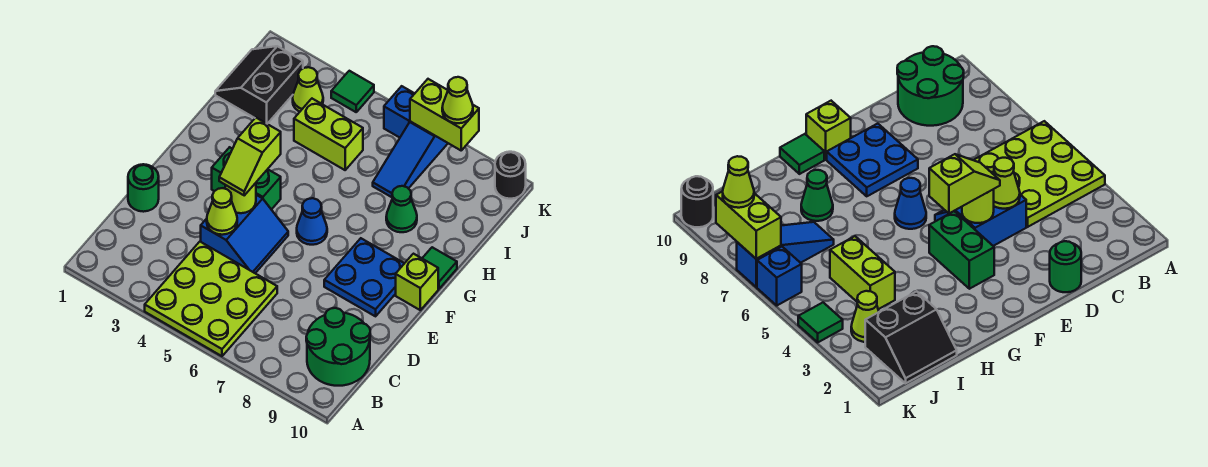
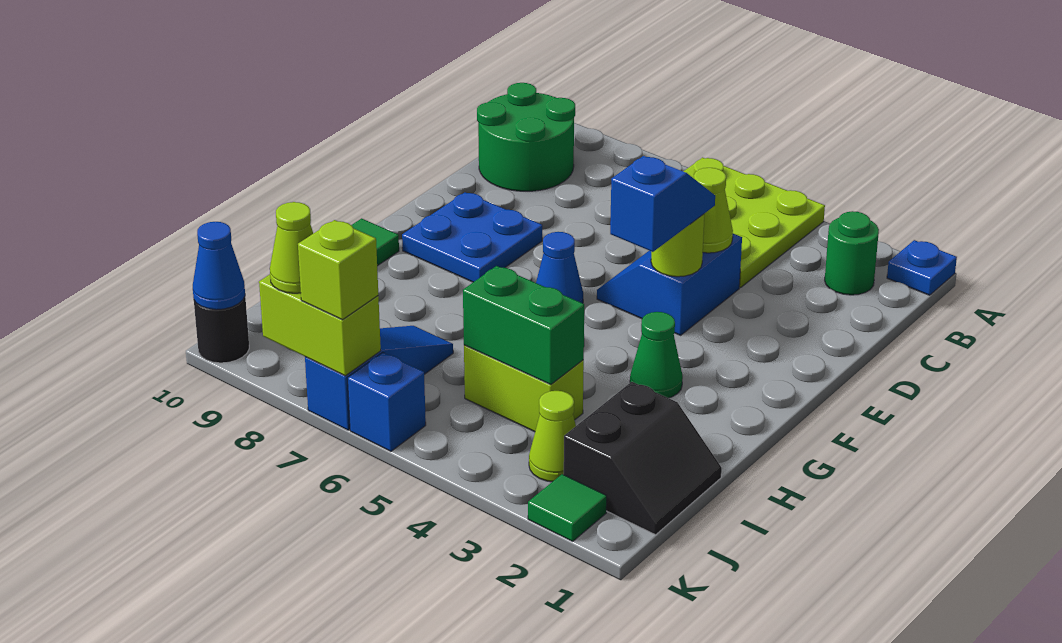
none -> blue plate A1 level 1
green round brick D1 level 1 -> green round brick B2 level 1
lime slope E4:F4 level 3 top F -> blue slope E4:F4 level 3 top F
green brick F3:F4 level 1 -> green brick I4:I5 level 2
lime brick F10 level 1 -> lime brick K7 level 3
green cone H8 level 1 -> green cone G3 level 1
green tile K4 level 1 -> green tile K2 level 1
none -> blue cone K10 level 2

